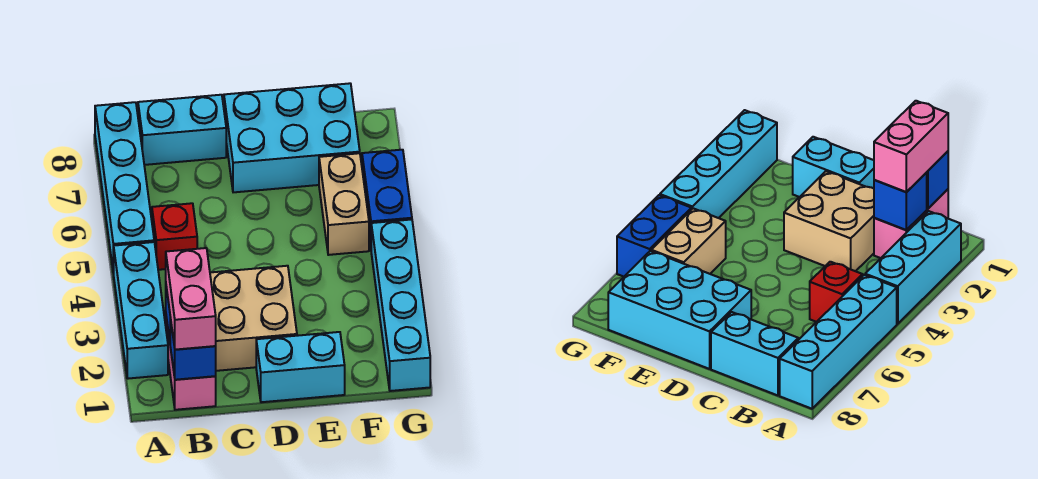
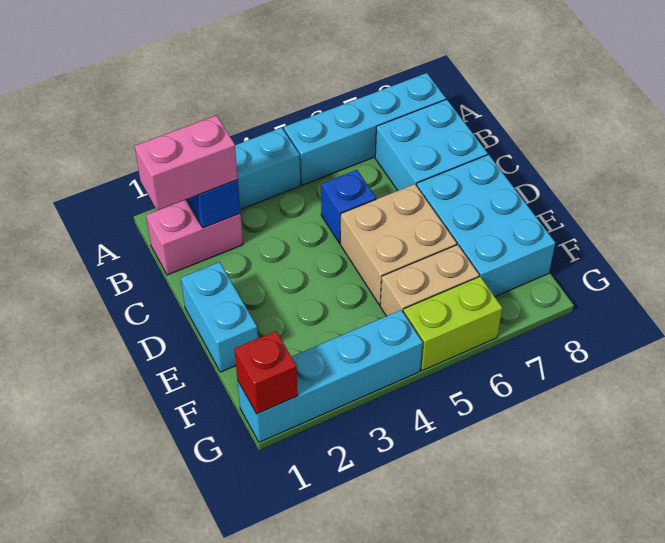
blue brick B1 level 2 -> blue brick C5 level 1
red brick B5 level 1 -> red brick G1 level 2
cyan brick B8:C8 level 1 -> cyan brick B7:C8 level 1
tan brick C2:D3 level 1 -> tan brick D5:E6 level 1
blue brick G5:G6 level 1 -> lime brick G5:G6 level 1

